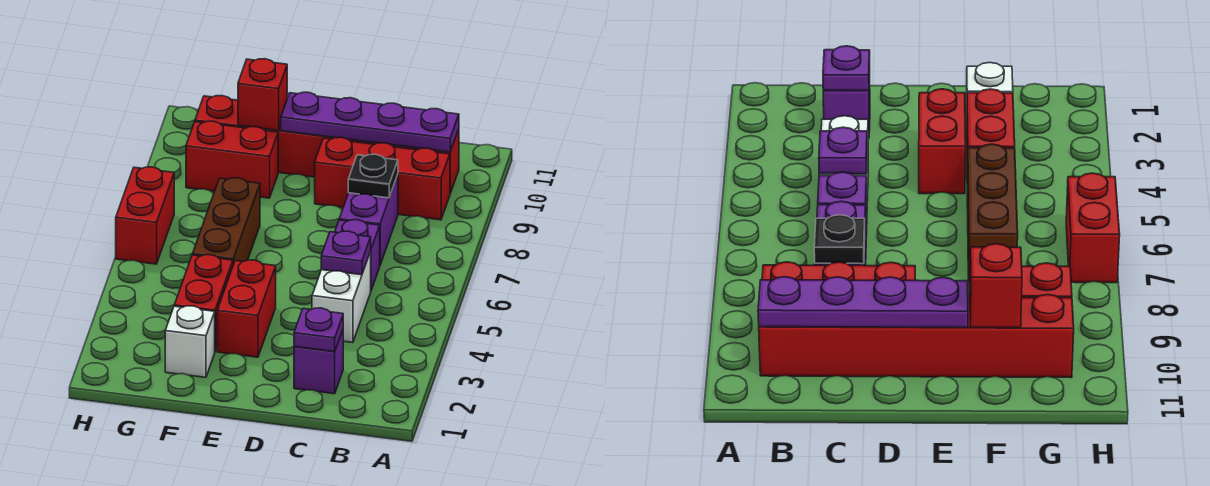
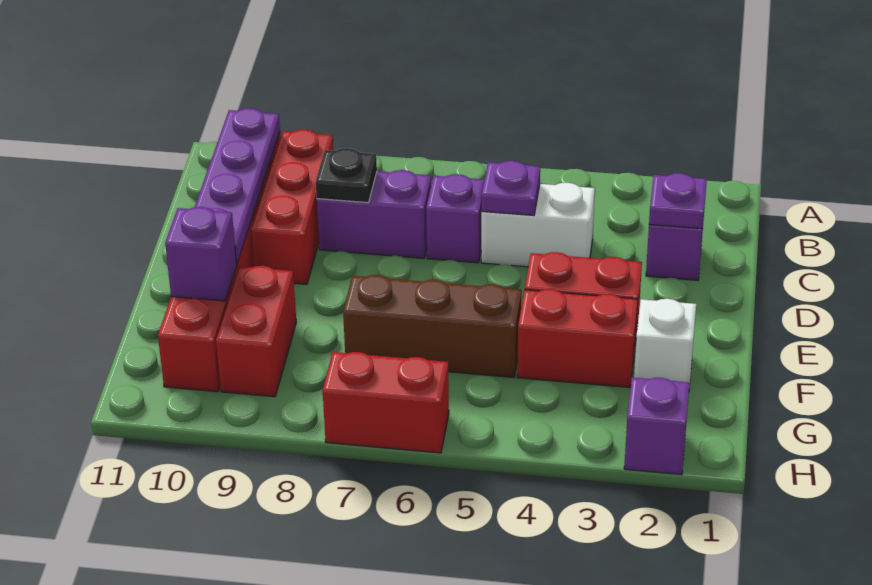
red brick F10 level 2 -> purple brick F10 level 2
none -> purple brick H2 level 1

